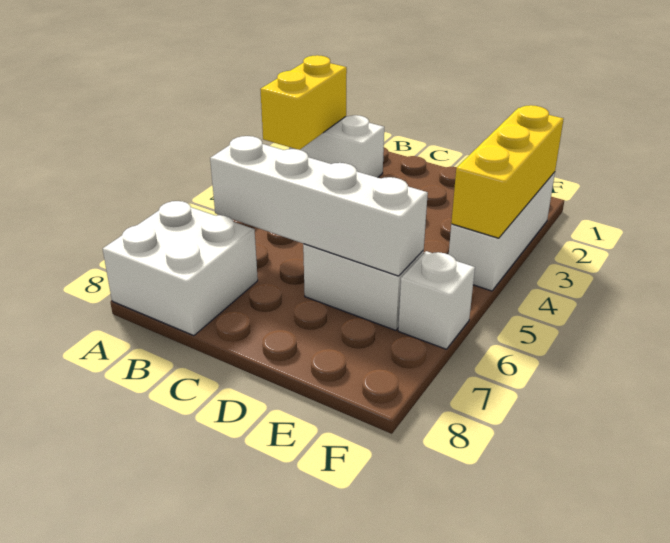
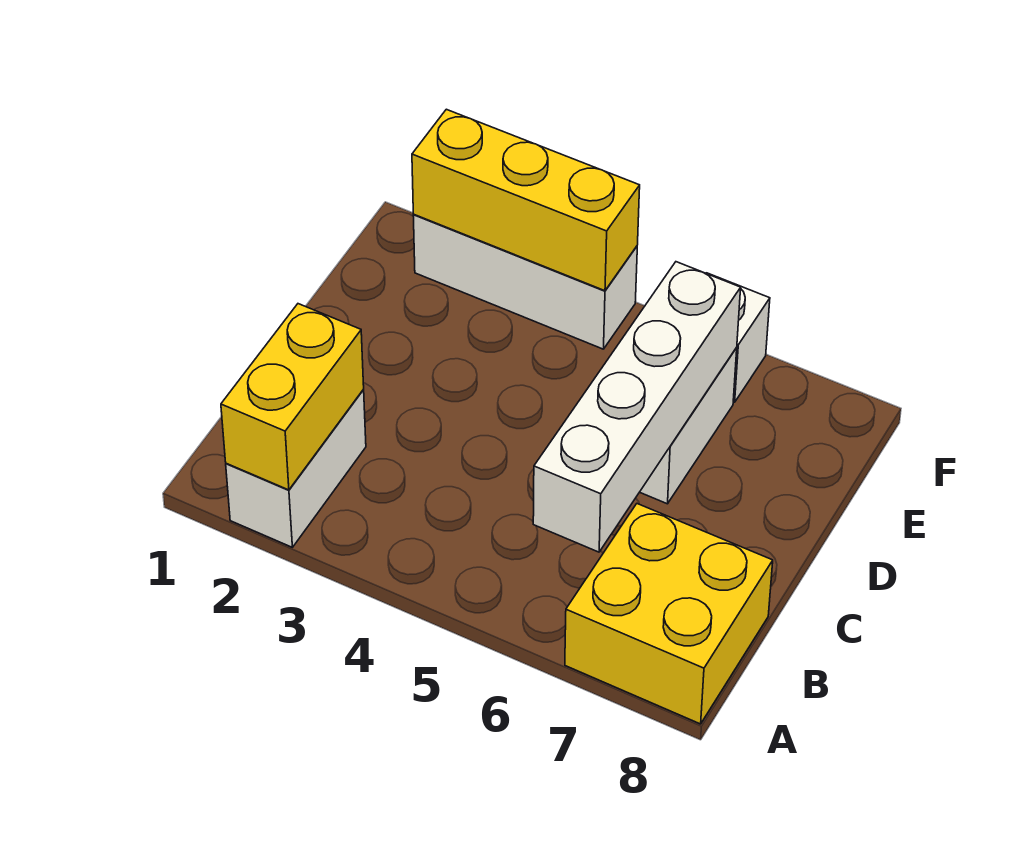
yellow brick A2:A3 level 2 -> yellow brick A2:B2 level 2
white brick A7:B8 level 1 -> yellow brick A7:B8 level 1

